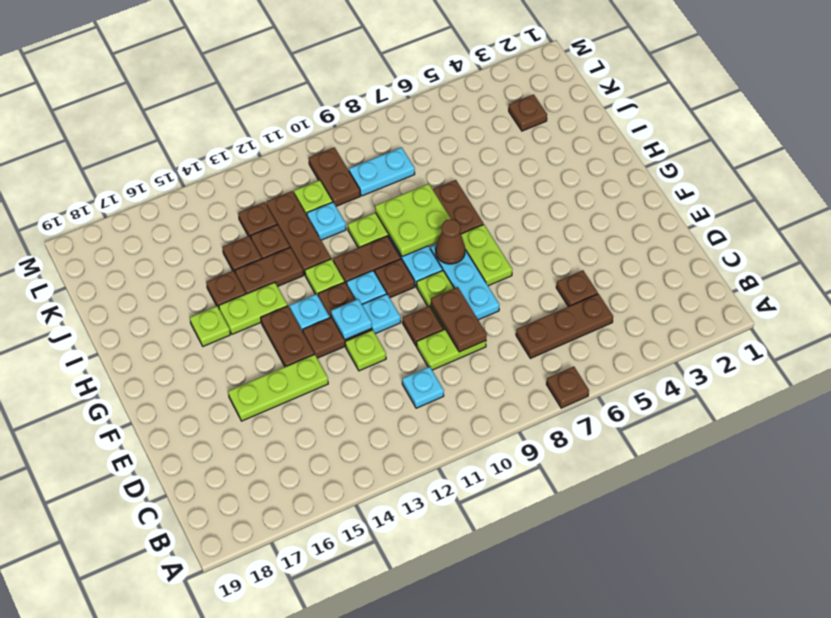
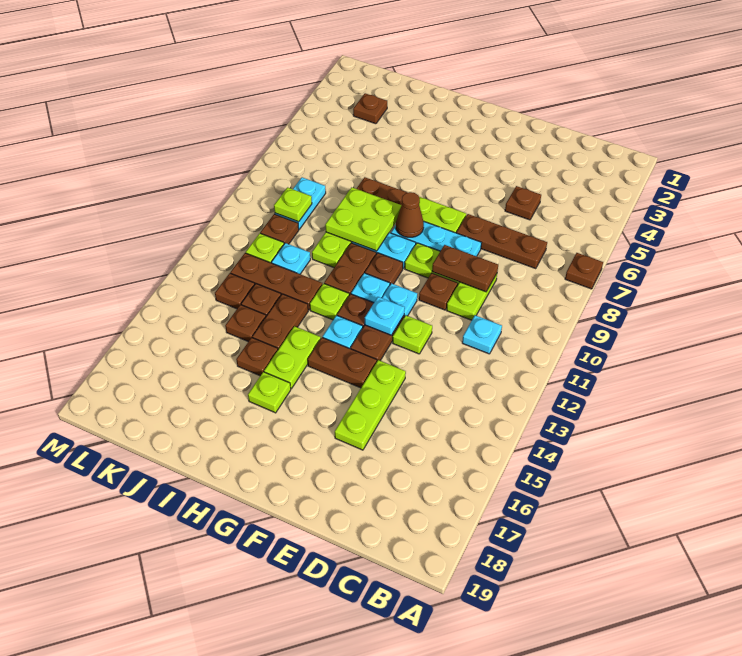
brown plate C5:C7 level 1 -> brown plate C7:E7 level 1
none -> lime plate K9 level 2
brown plate K10:L10 level 1 -> brown plate K10 level 1

